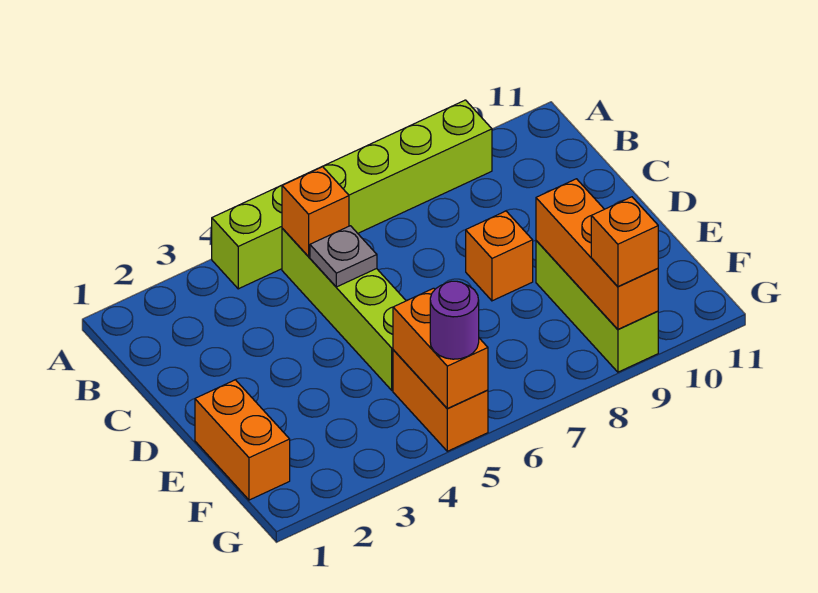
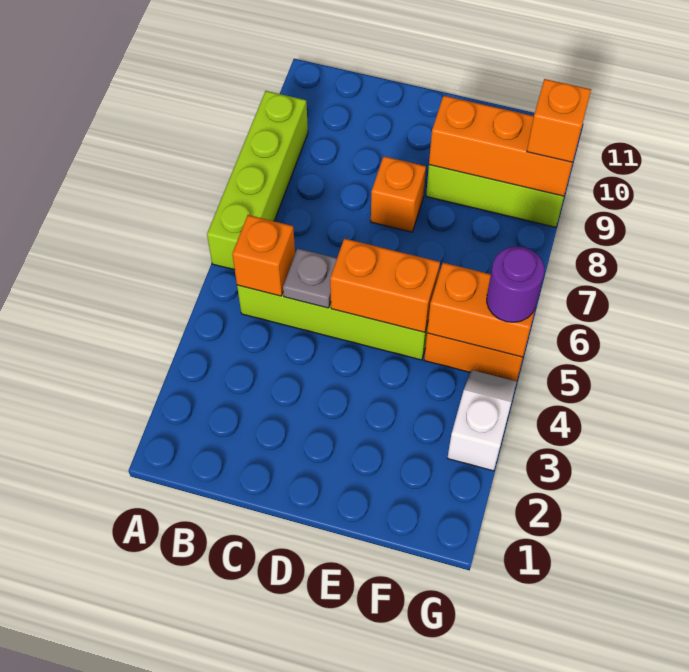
lime brick A4:A9 level 1 -> lime brick A6:A9 level 1
orange brick E1:F1 level 1 -> orange brick D5:E5 level 2
none -> white slope G3:G4 level 1 top 3

